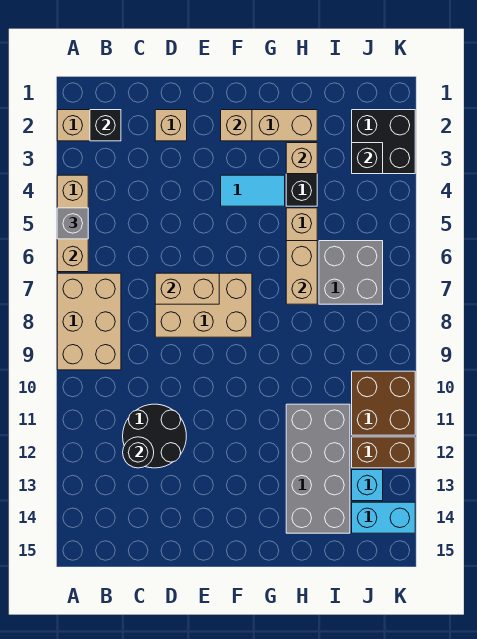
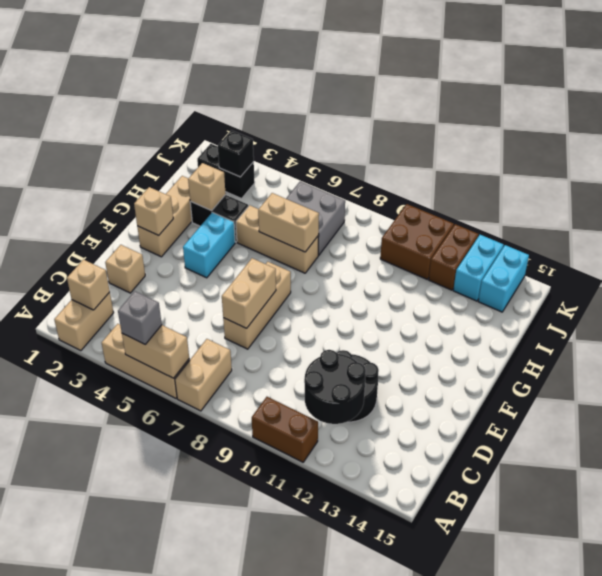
tan brick A7:B9 level 1 -> tan brick A7:B7 level 1
none -> brown brick A10:A11 level 1
black brick B2 level 2 -> tan brick B2 level 2
black round brick C12 level 2 -> black round brick B11:C12 level 2
tan brick D7:F8 level 1 -> tan brick D7:F7 level 1
cyan tile F4:G4 level 1 -> cyan brick F4:G4 level 1
grey brick H11:I14 level 1 -> none
black brick J2:K3 level 1 -> black brick J2:J3 level 1
cyan brick J13 level 1 -> cyan brick J13:K13 level 1

